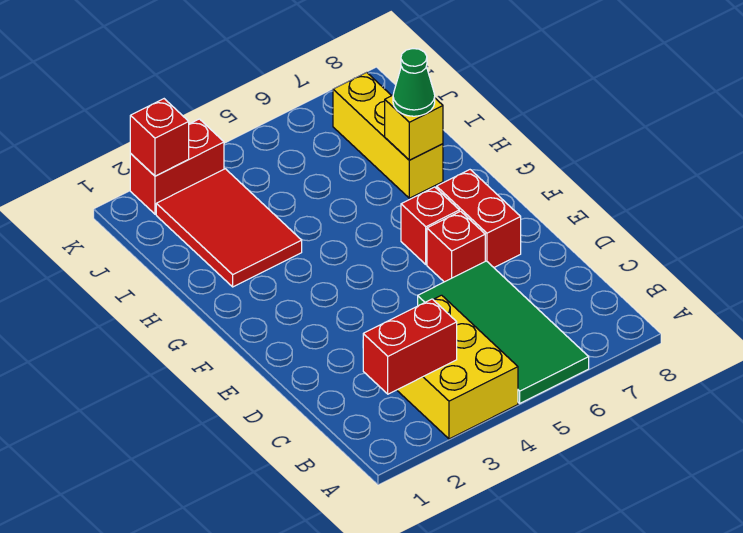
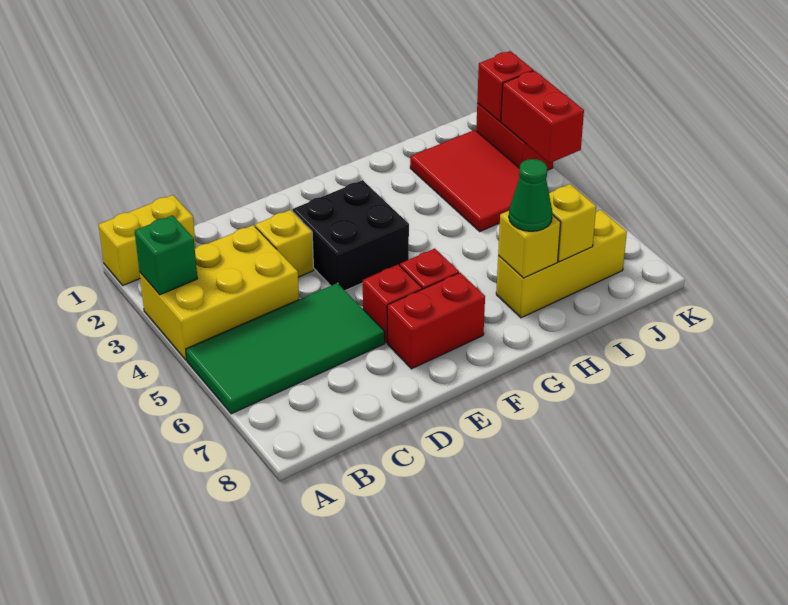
none -> yellow brick A1:B1 level 1
none -> green brick A3 level 2
red brick B2:B3 level 2 -> red brick K3:K4 level 2
none -> yellow brick D3 level 1
none -> black brick E3:F4 level 1
red tile H2:J3 level 1 -> red tile I2:J4 level 1
none -> yellow brick I7 level 2

